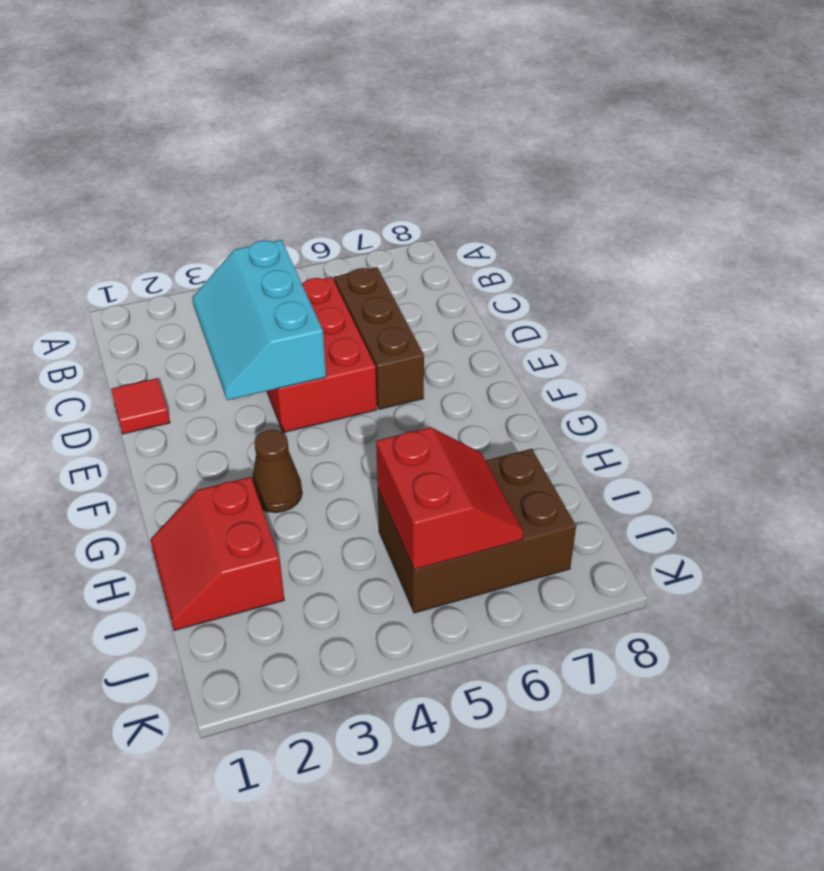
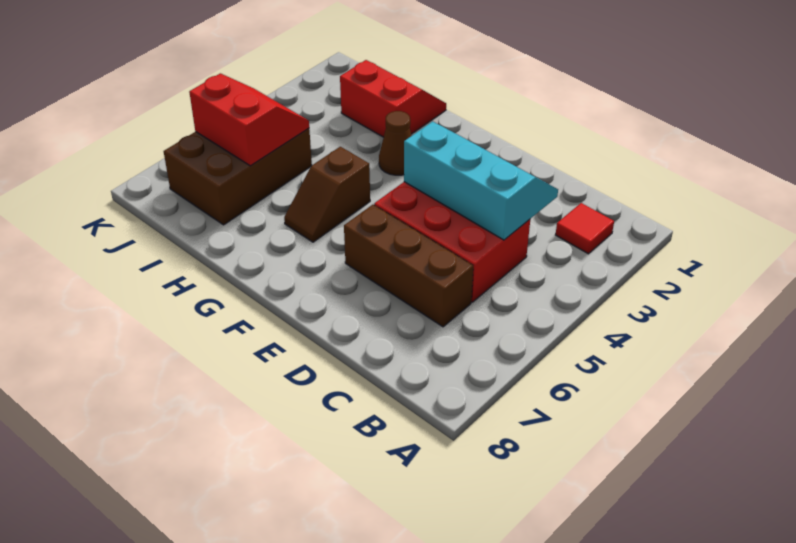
red tile D1 level 1 -> red tile B2 level 1
none -> brown slope G5:G6 level 1 top 5
red slope I5:J6 level 2 top 5 -> red slope I5:J6 level 2 top 6

